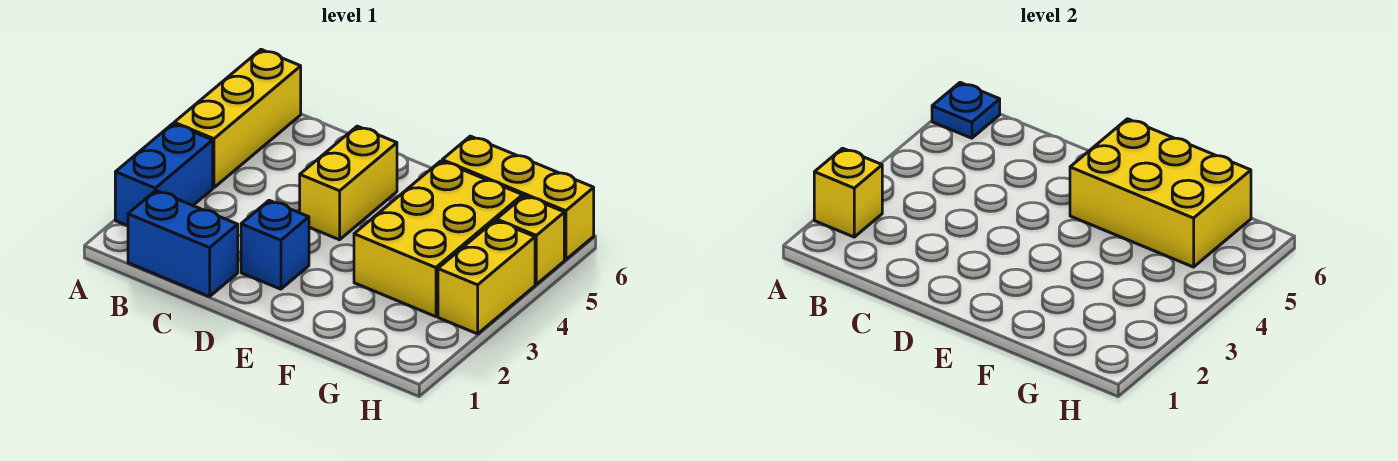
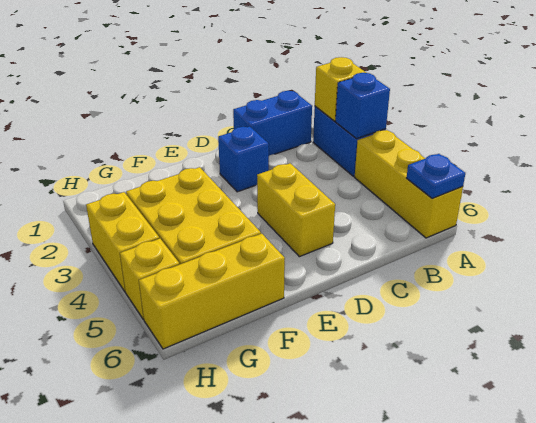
none -> blue brick A3 level 2
yellow brick E5:G6 level 2 -> none

